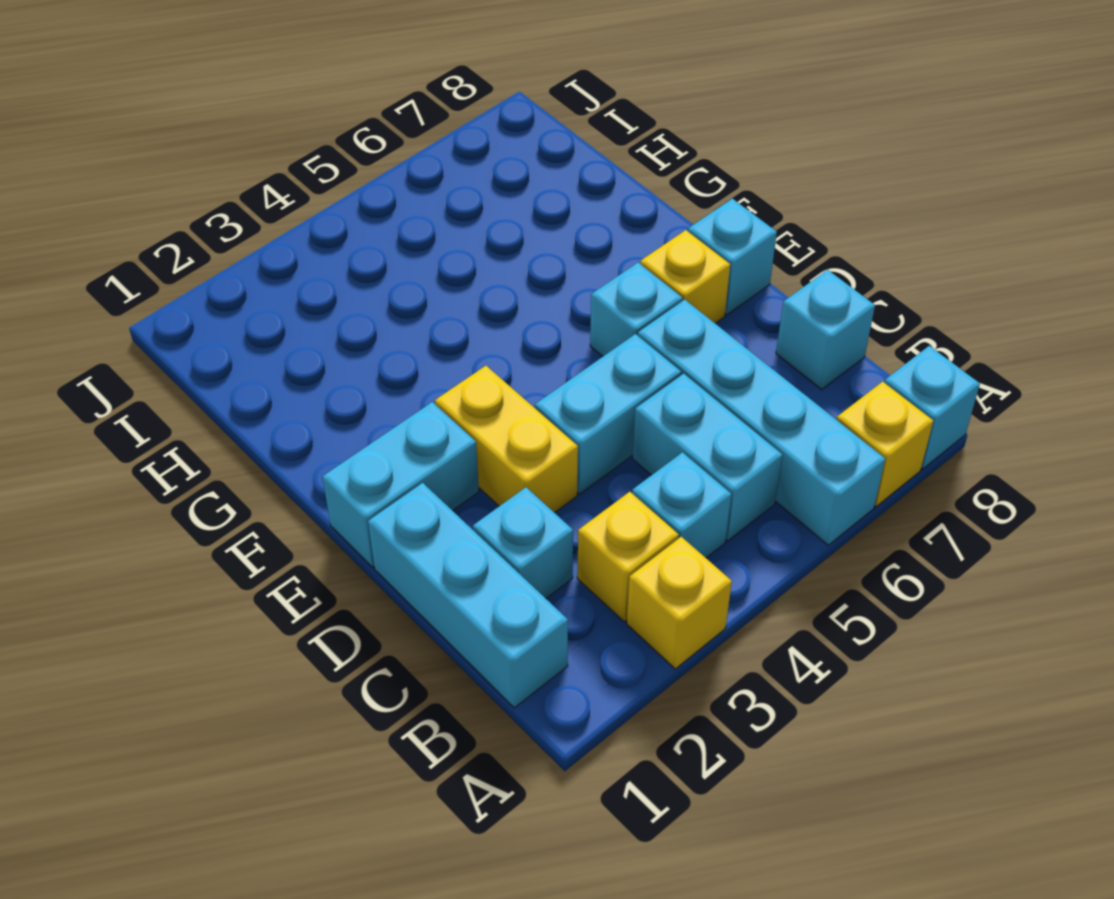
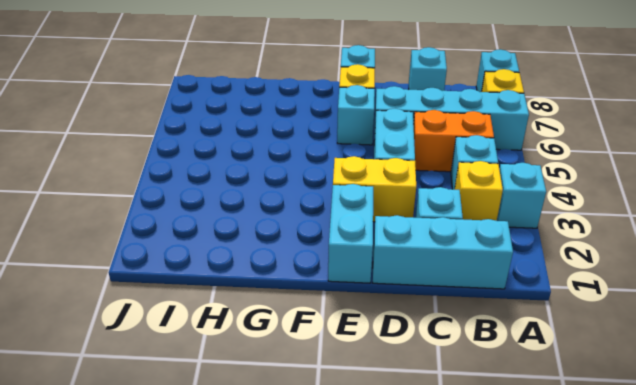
yellow brick A3 level 1 -> cyan brick A3 level 1
cyan brick B5:C5 level 1 -> orange brick B5:C5 level 1

